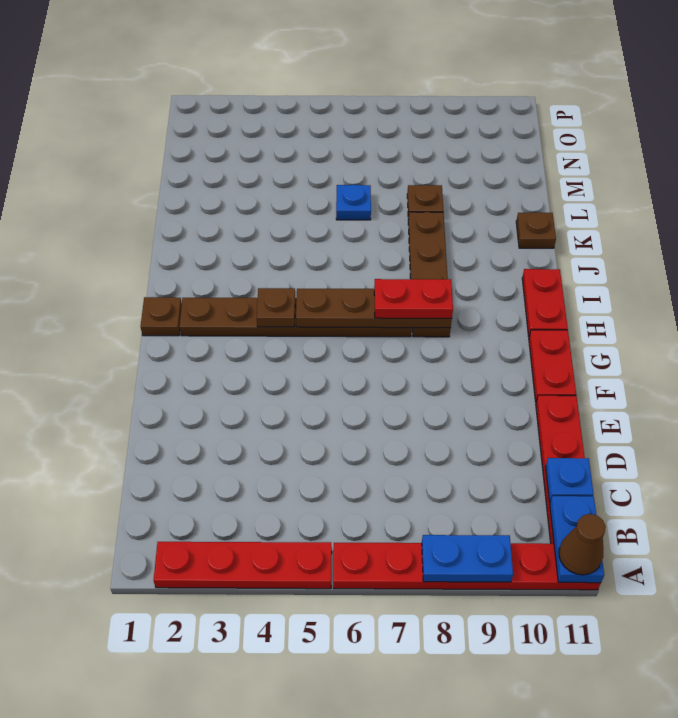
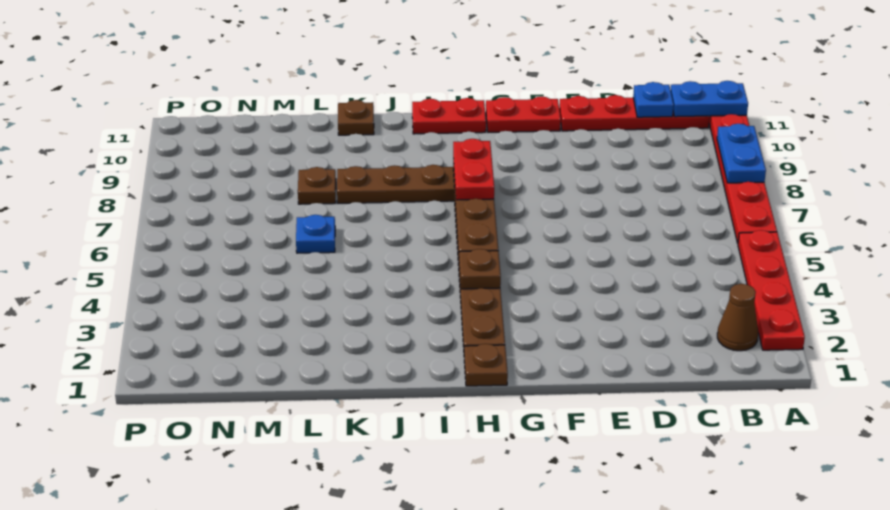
brown cone A11 level 3 -> brown cone B2 level 1

